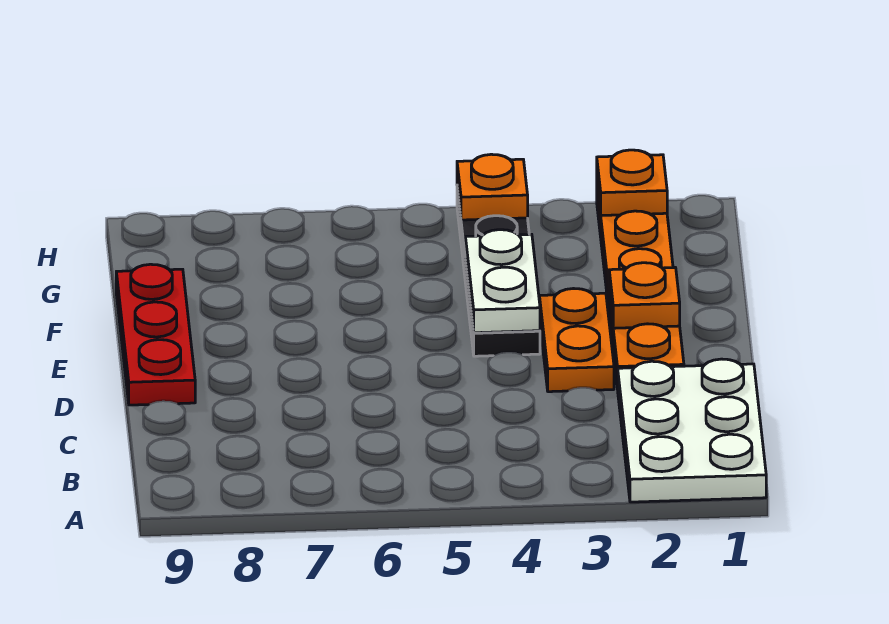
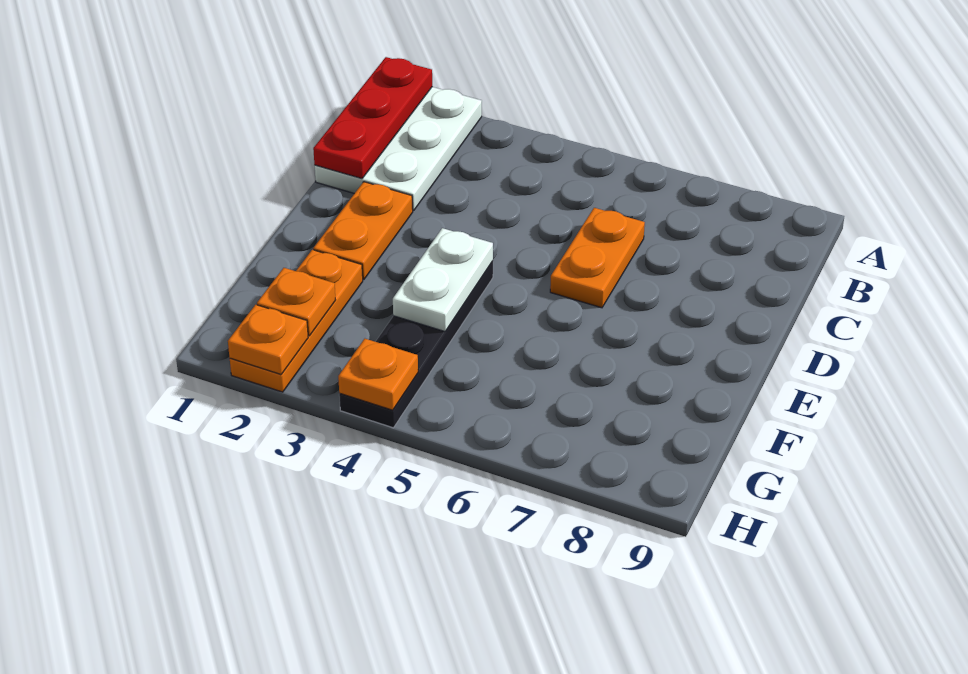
orange plate D3:E3 level 1 -> orange plate C6:D6 level 1
red plate D9:F9 level 1 -> red plate A1:C1 level 2
orange plate E2 level 2 -> orange plate G2 level 2

